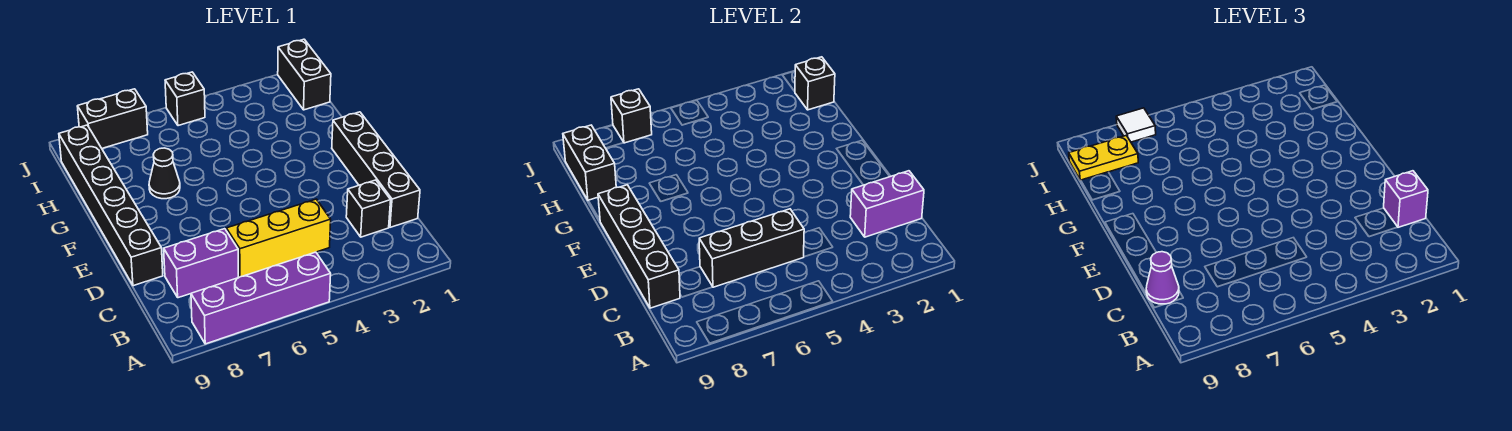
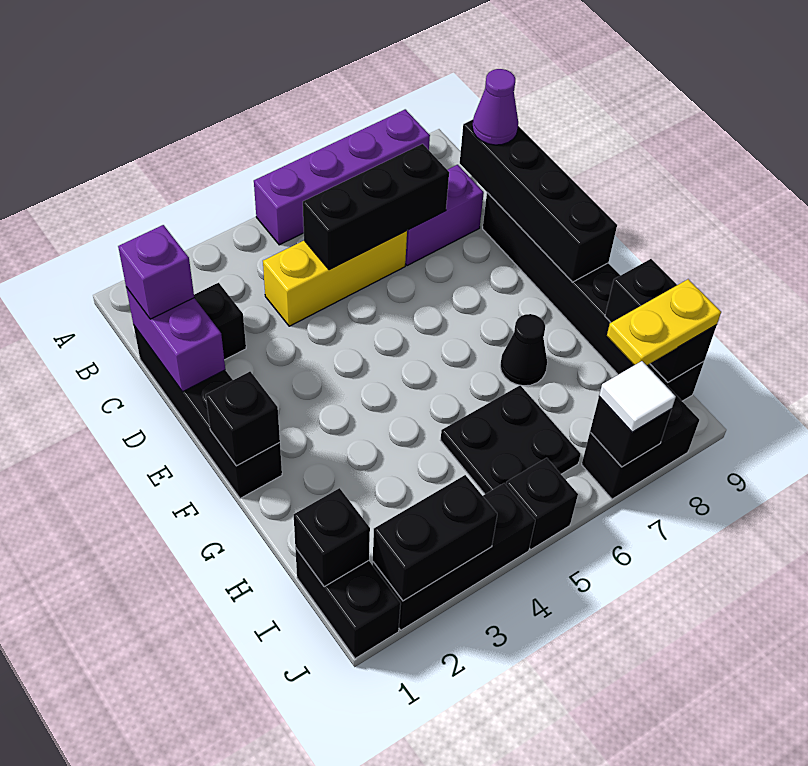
purple brick C1:C2 level 2 -> purple brick C1:D1 level 2
none -> black brick F1 level 2
none -> black plate H5:I6 level 1
none -> black brick J2:J4 level 1
none -> black brick J2:J3 level 2

